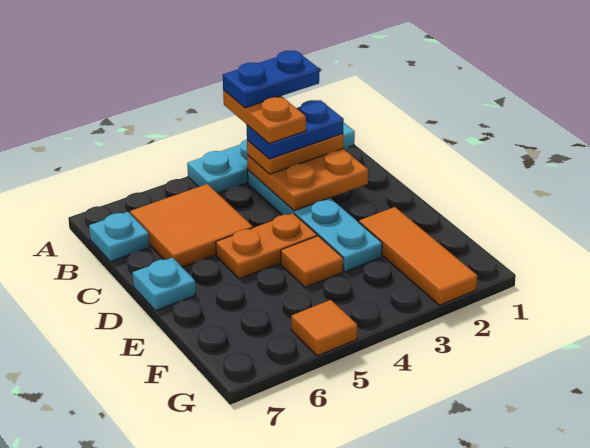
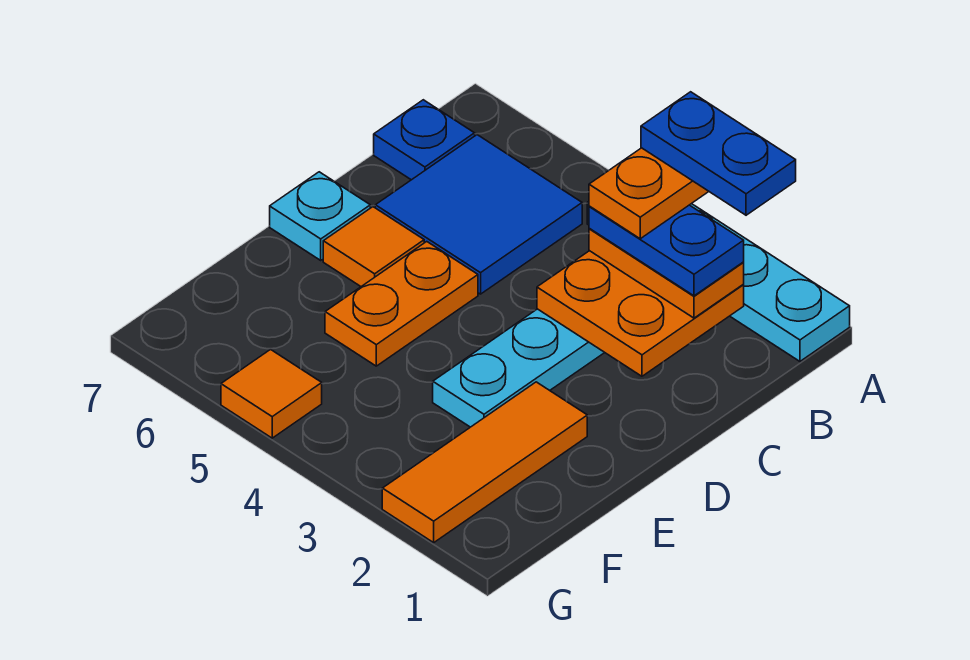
orange tile B5:C6 level 1 -> blue tile B5:C6 level 1
cyan plate B7 level 1 -> blue plate B7 level 1
orange plate D4:D5 level 1 -> orange plate D5:E5 level 1
orange tile E4 level 1 -> orange tile D6 level 1

